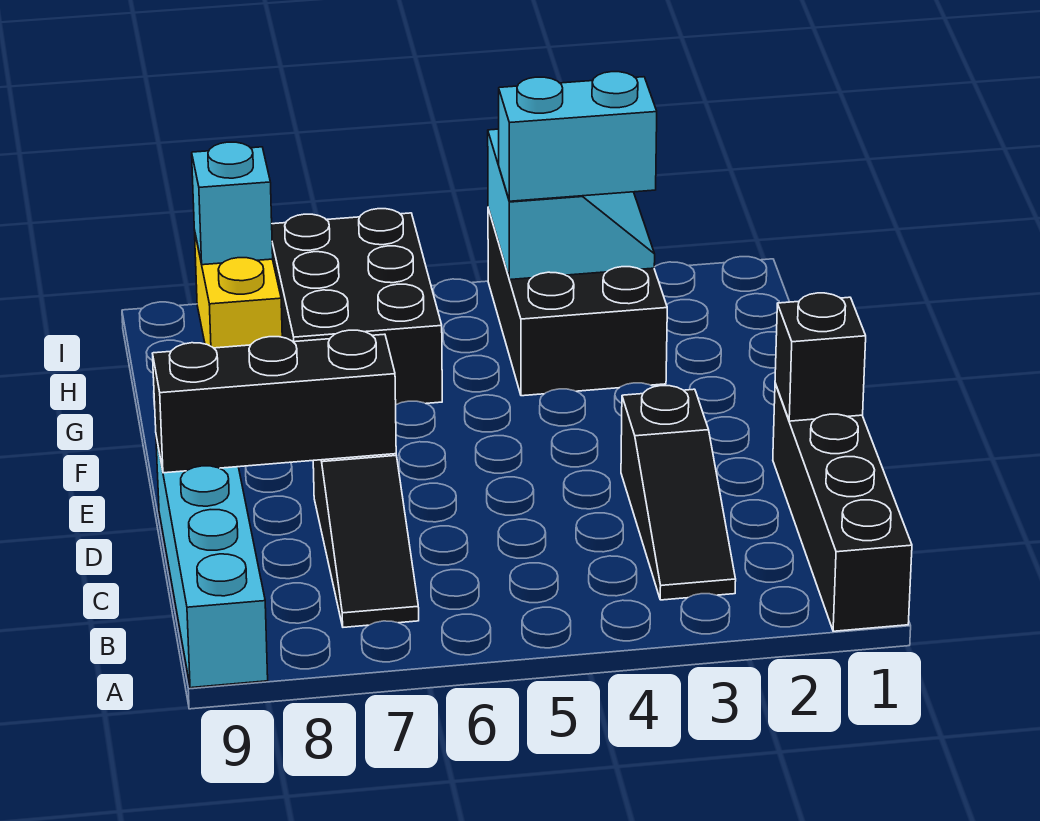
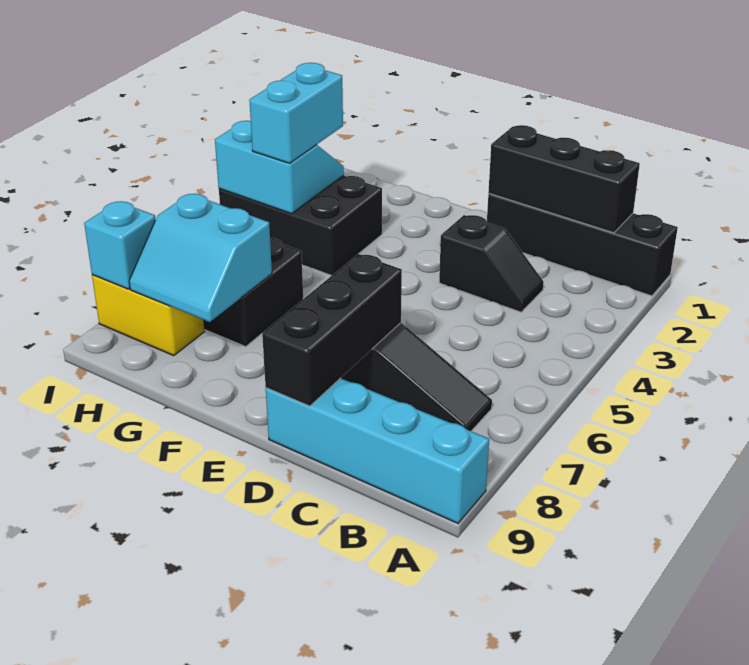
black slope B3:D3 level 1 top D -> black slope C3:D3 level 1 top D
black brick D1 level 2 -> black brick B1:D1 level 2
none -> cyan slope G7:H8 level 2 top 7

